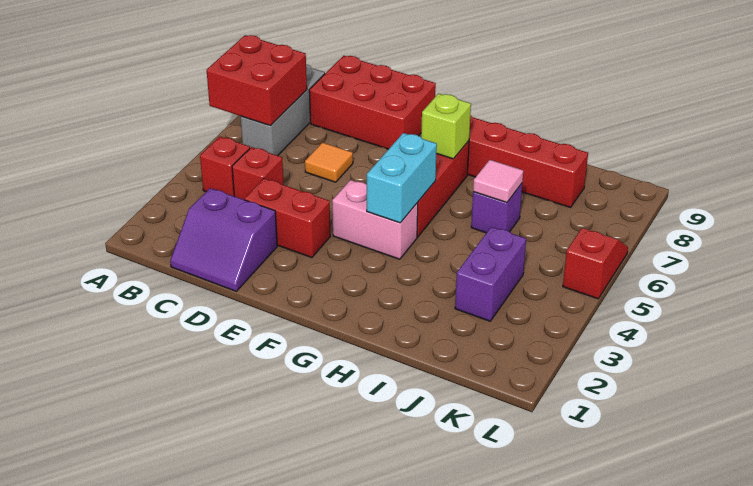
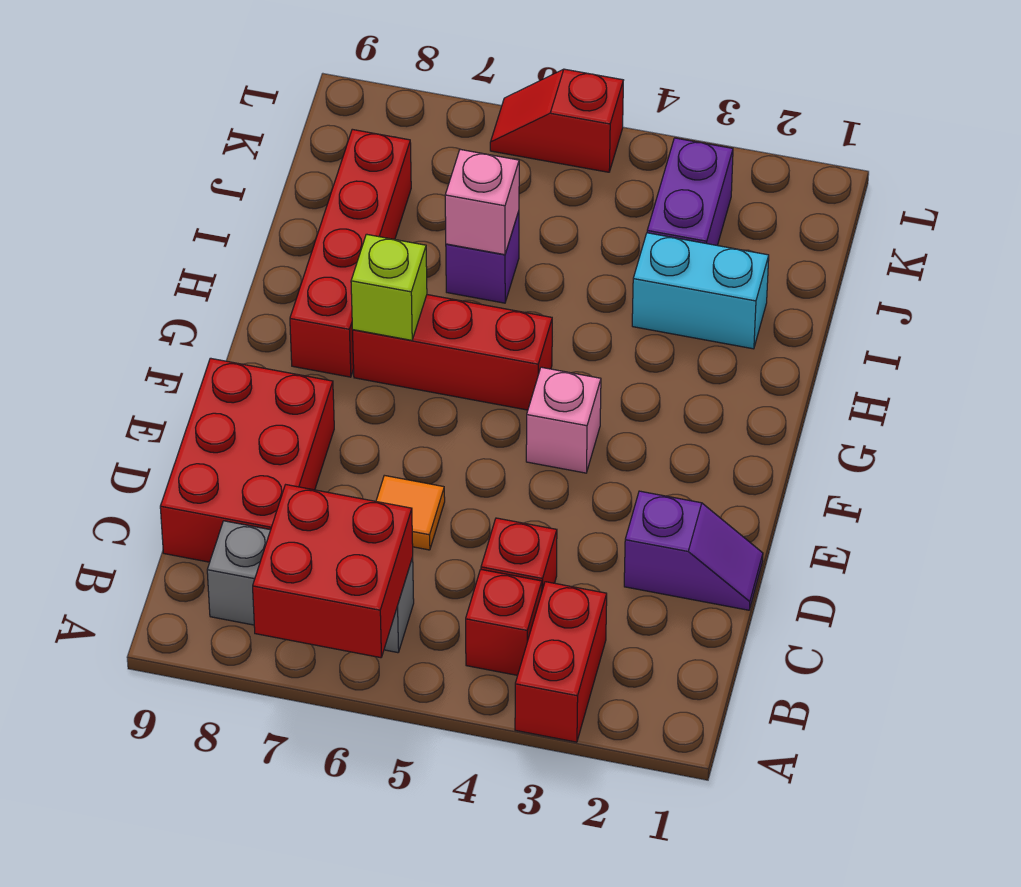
purple slope C1:D2 level 1 top 2 -> purple slope D1:D2 level 1 top 2
red brick D3:E3 level 1 -> red brick A3:B3 level 1
pink brick F4:G4 level 1 -> pink brick F4 level 1
cyan brick G4:G5 level 2 -> cyan brick I2:I3 level 1
pink tile I6 level 2 -> pink brick I6 level 2
purple brick J3:J4 level 1 -> purple brick J3:K3 level 1

